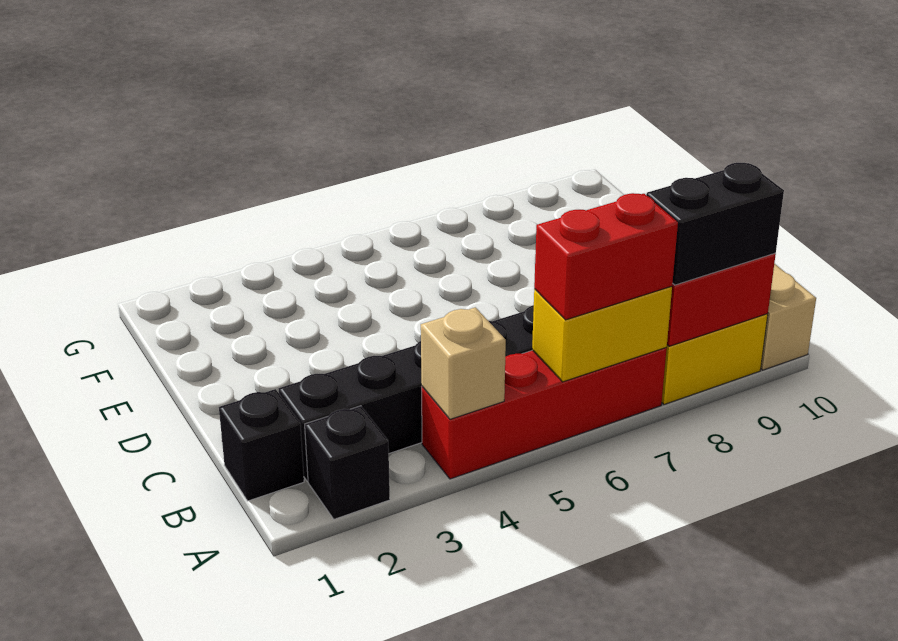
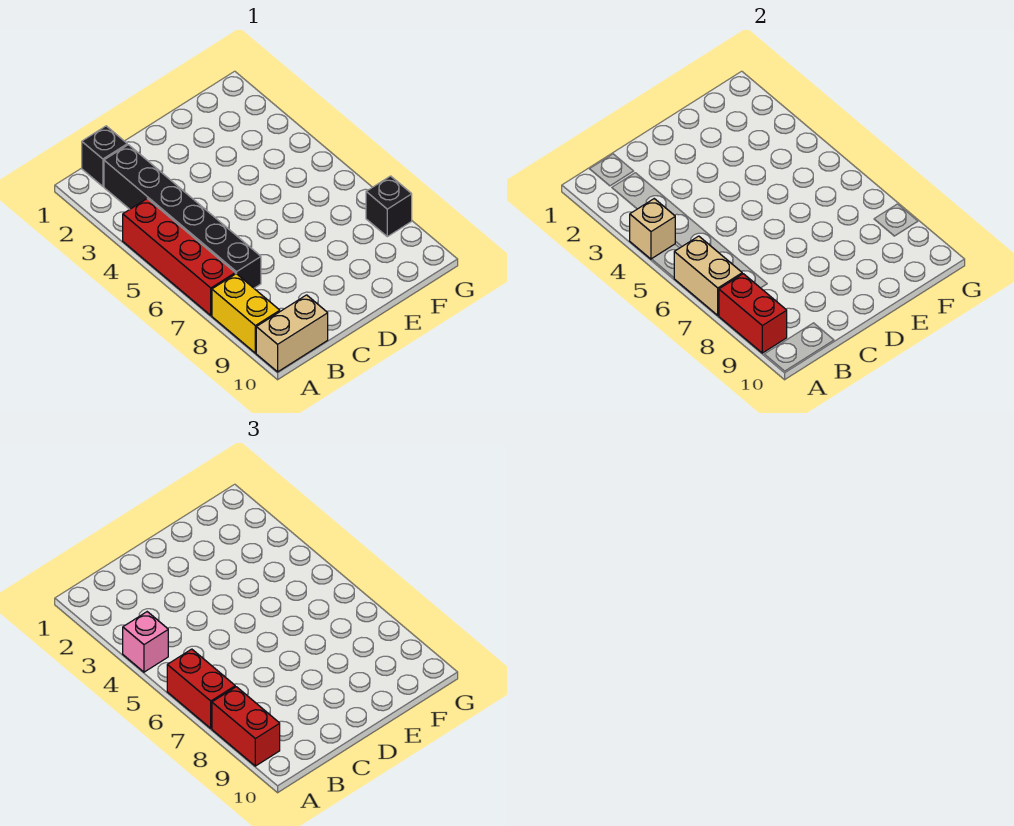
black brick A2 level 1 -> black brick G8 level 1
none -> pink brick A4 level 3
yellow brick A6:A7 level 2 -> tan brick A6:A7 level 2
black brick A8:A9 level 3 -> red brick A8:A9 level 3

